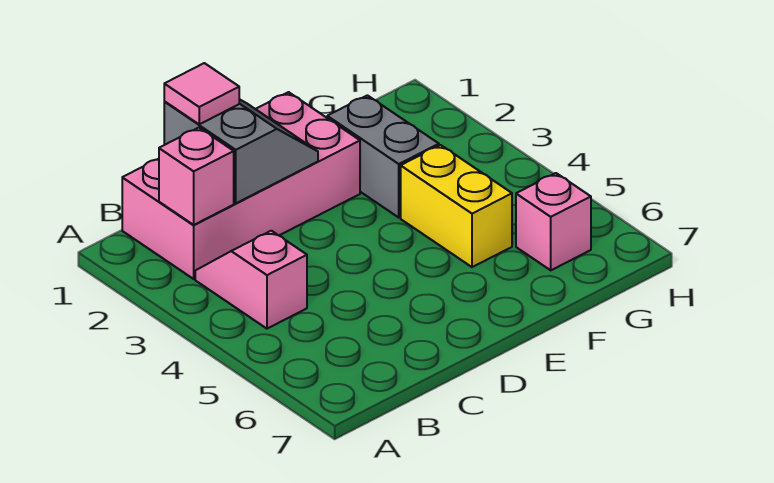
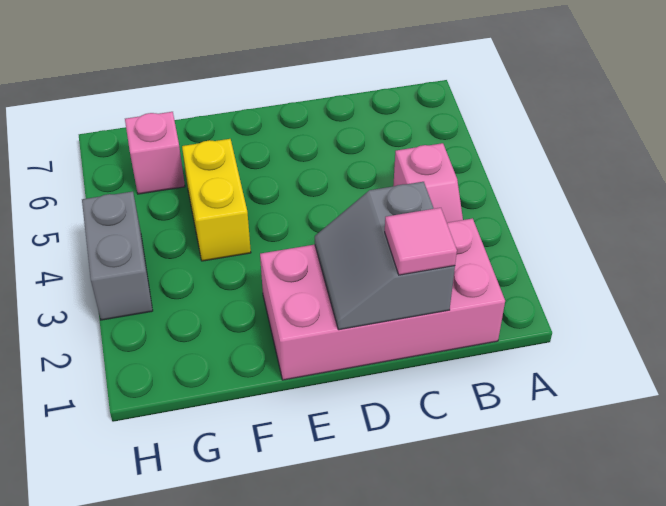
pink brick B2 level 2 -> none
grey brick F2:F3 level 1 -> grey brick H3:H4 level 1

